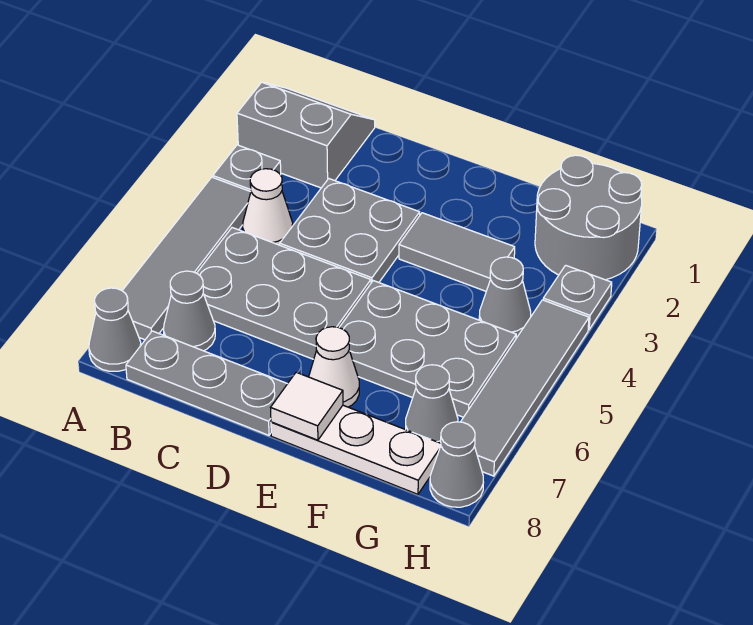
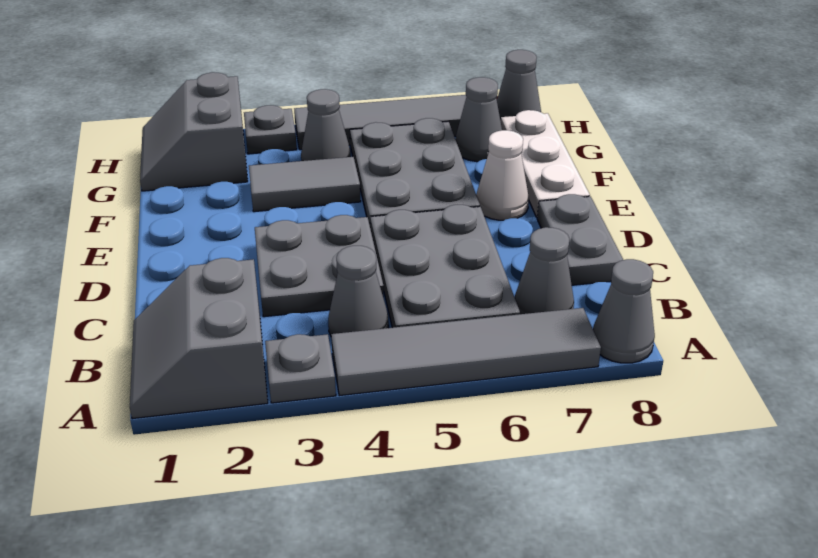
white cone B4 level 1 -> grey cone B4 level 1
grey plate B8:D8 level 1 -> grey plate C8:D8 level 1
grey tile E3:F3 level 1 -> grey tile F3:F4 level 1
white tile E8 level 2 -> none
grey round brick G1:H2 level 1 -> grey slope G1:H2 level 1 top 2

